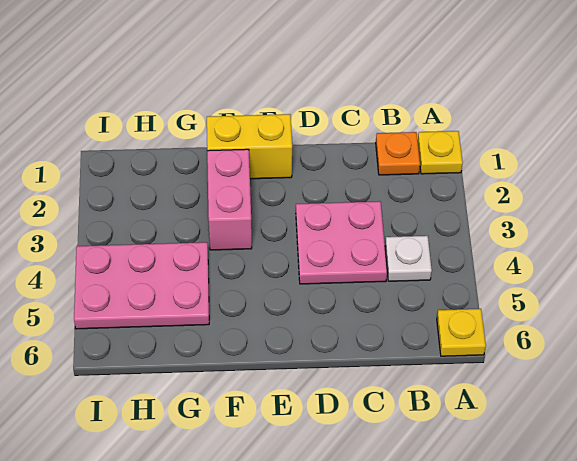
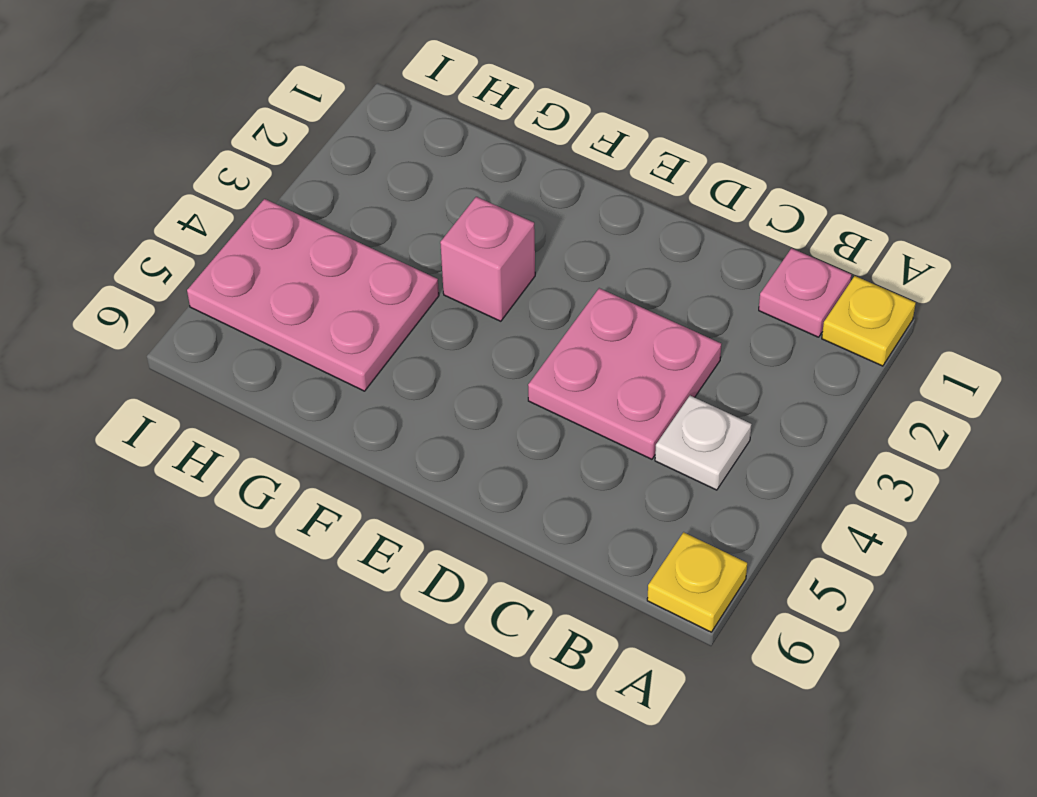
orange plate B1 level 1 -> pink plate B1 level 1
yellow brick E1:F1 level 1 -> none
pink brick F2:F3 level 1 -> pink brick F3 level 1

